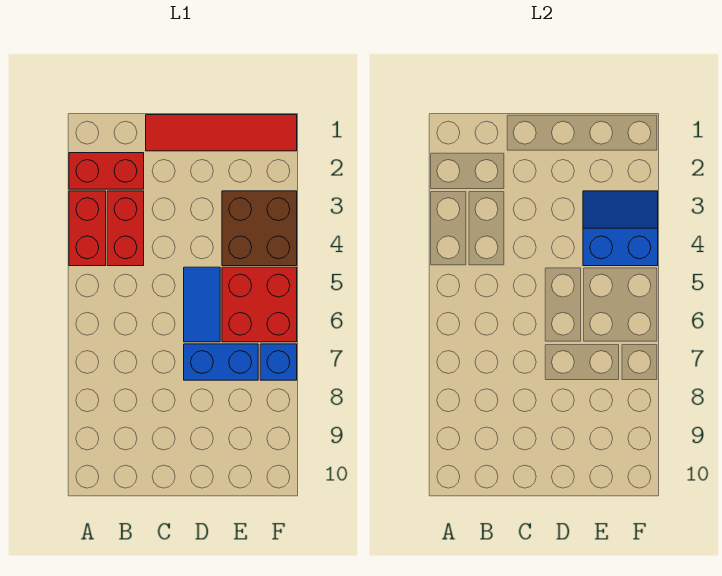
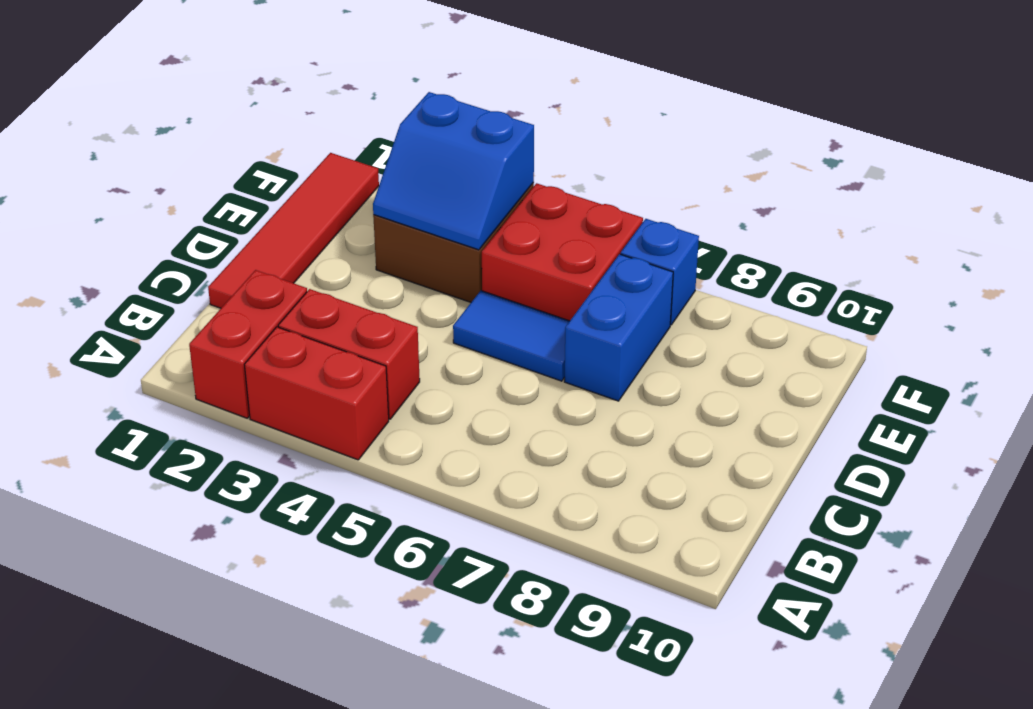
blue slope E3:F4 level 2 top 4 -> blue slope E3:F4 level 2 top F

